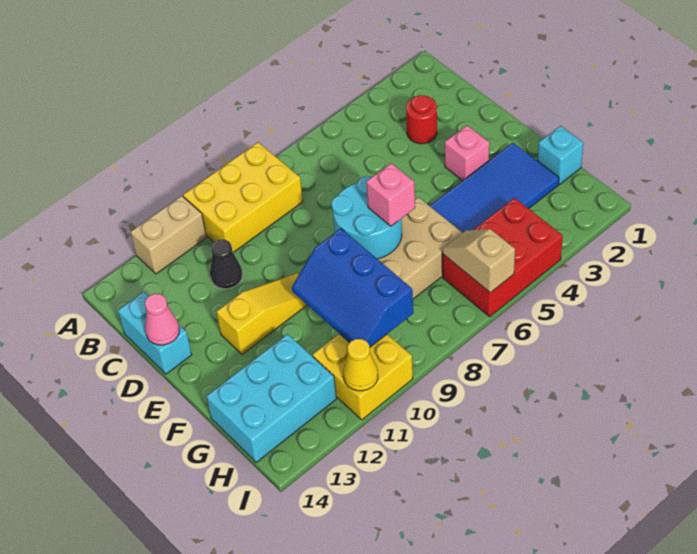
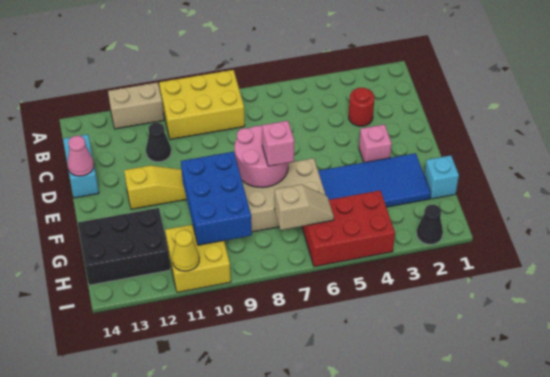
cyan round brick E7:F8 level 2 -> pink round brick E7:F8 level 2
blue slope F9:H10 level 2 top 9 -> blue brick F9:H10 level 2
cyan brick G12:H14 level 1 -> black brick G12:H14 level 1
tan slope H6:I6 level 2 top I -> tan slope H6:H7 level 2 top 7
none -> black cone I2 level 1

